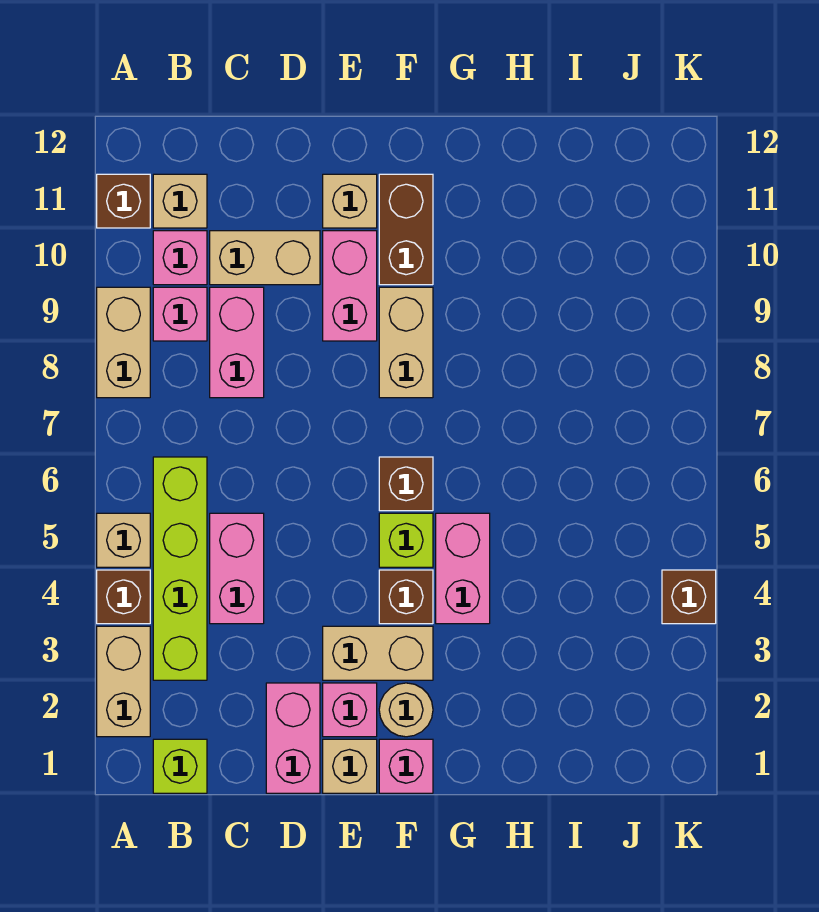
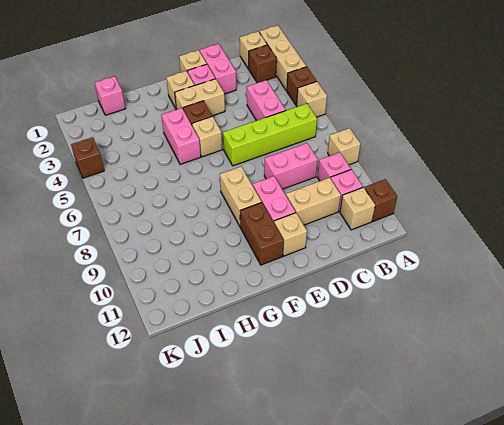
tan brick A2:A3 level 1 -> tan brick A1:A3 level 1
tan brick A8:A9 level 1 -> tan brick A8 level 1
lime brick B1 level 1 -> tan brick B1 level 1
lime brick B3:B6 level 1 -> lime brick B6:E6 level 1
pink brick C8:C9 level 1 -> pink brick C8:D8 level 1
pink brick F1 level 1 -> pink brick I1 level 1
tan round brick F2 level 1 -> tan brick F2 level 1
lime brick F5 level 1 -> tan brick F5 level 1
brown brick F6 level 1 -> brown brick B2 level 1

